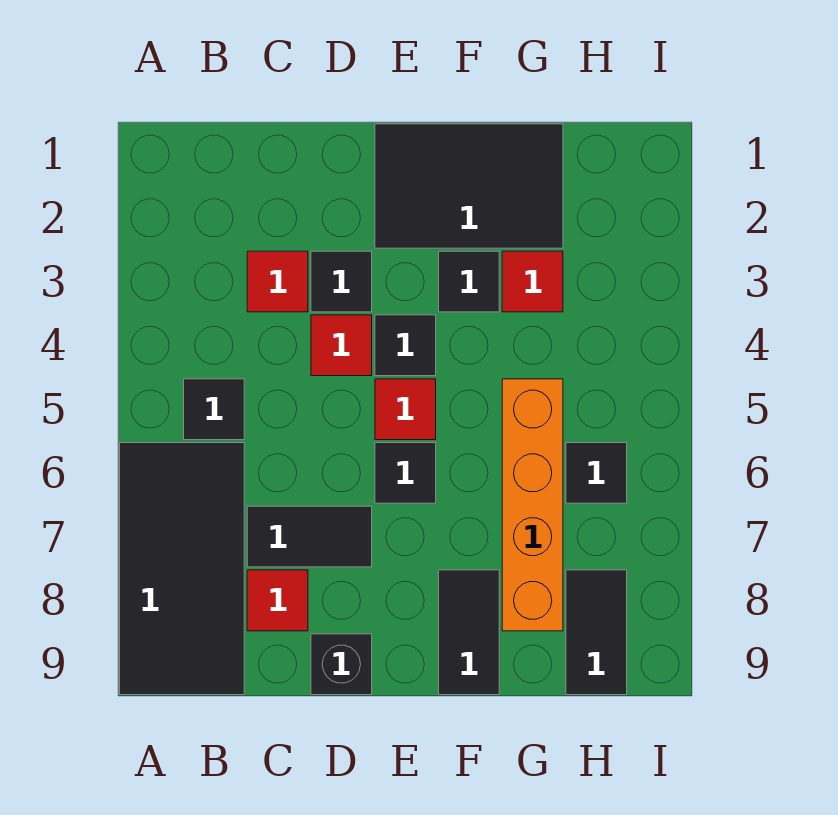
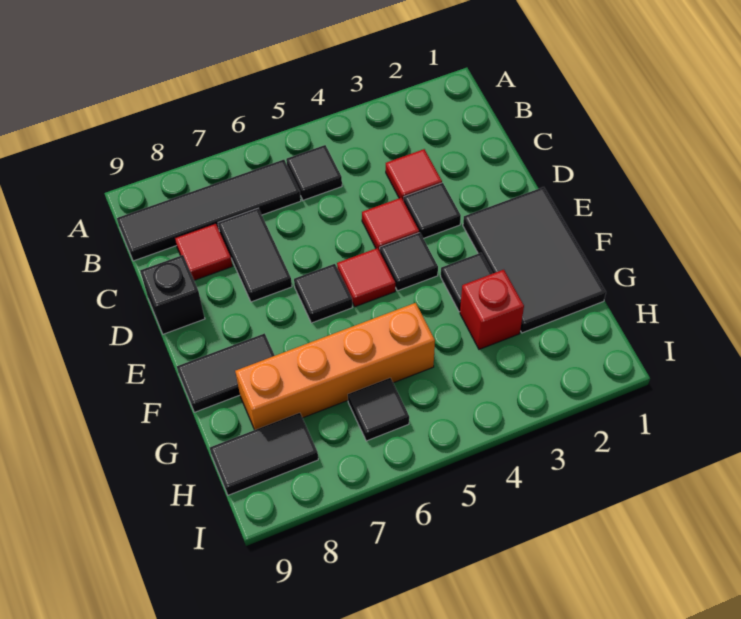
black tile A6:B9 level 1 -> black tile B6:B9 level 1
red tile G3 level 1 -> red brick G3 level 1

